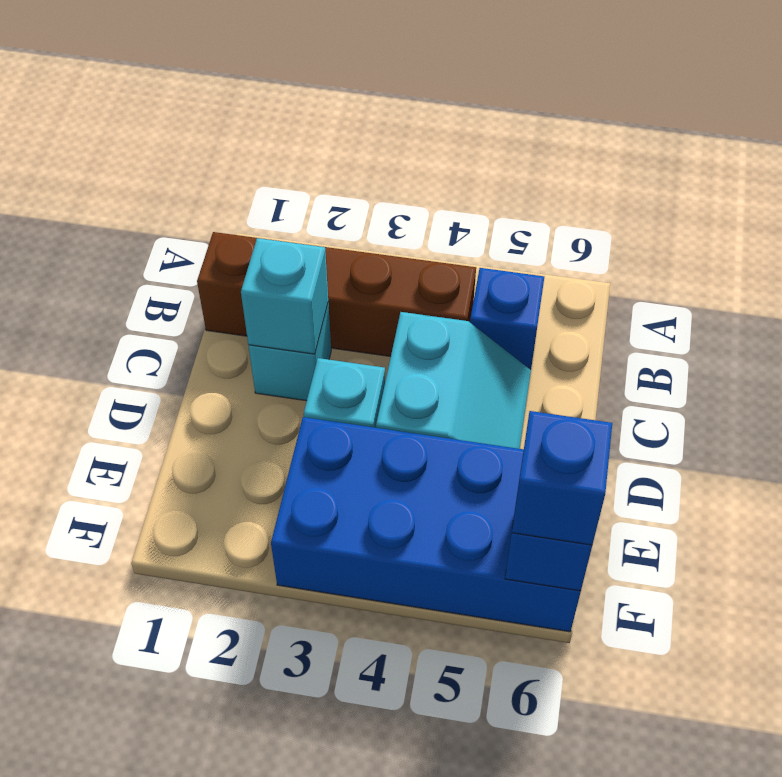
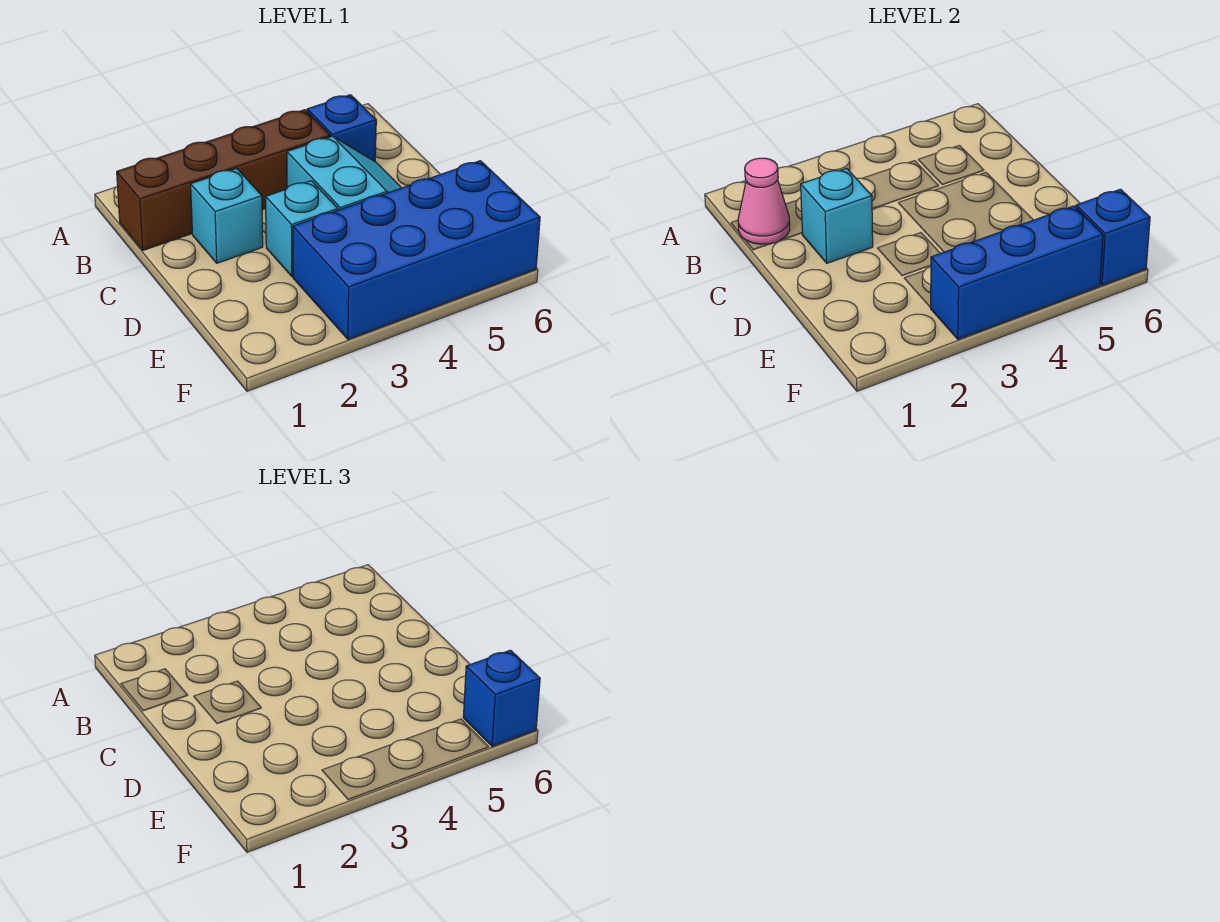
none -> pink cone B1 level 2
none -> blue brick F3:F5 level 2

